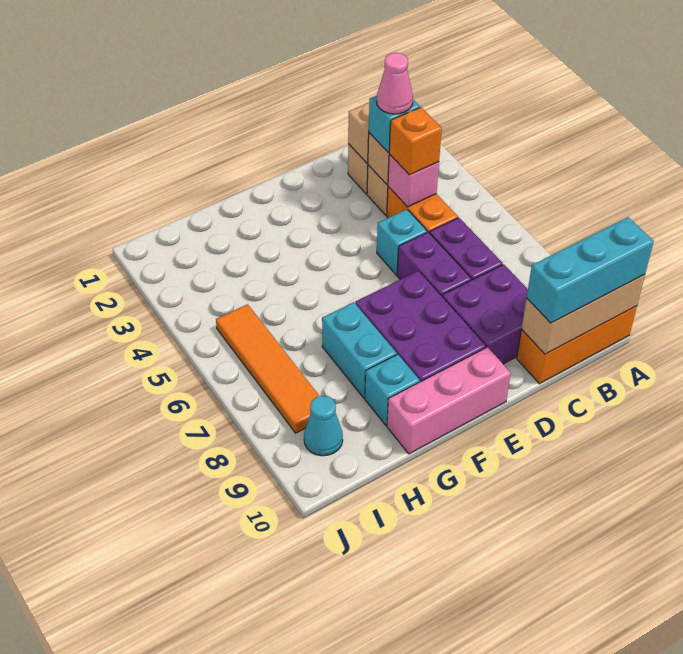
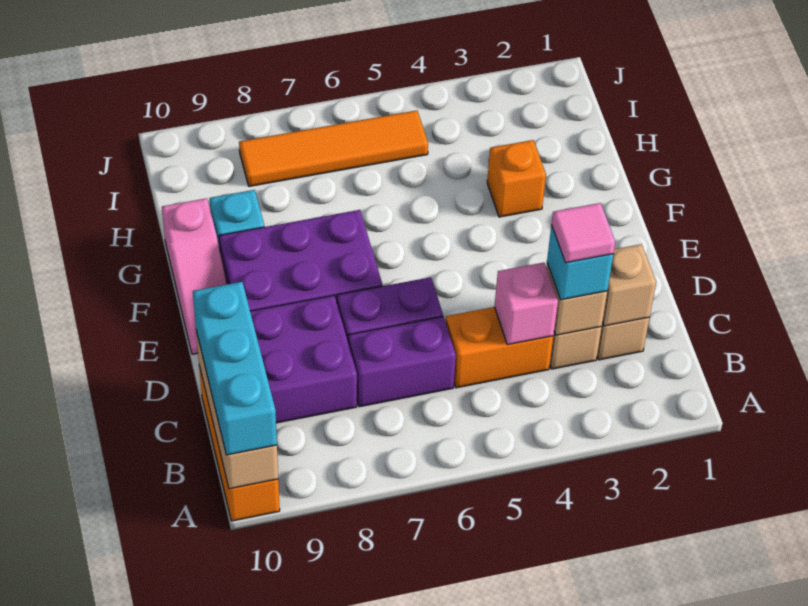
pink cone C3 level 4 -> pink tile C3 level 4
orange brick C4 level 3 -> orange brick G3 level 1
cyan brick D5 level 1 -> none
pink brick E10:G10 level 1 -> pink slope E10:G10 level 1 top G
cyan brick G7:G8 level 1 -> none
cyan cone I9 level 1 -> none

